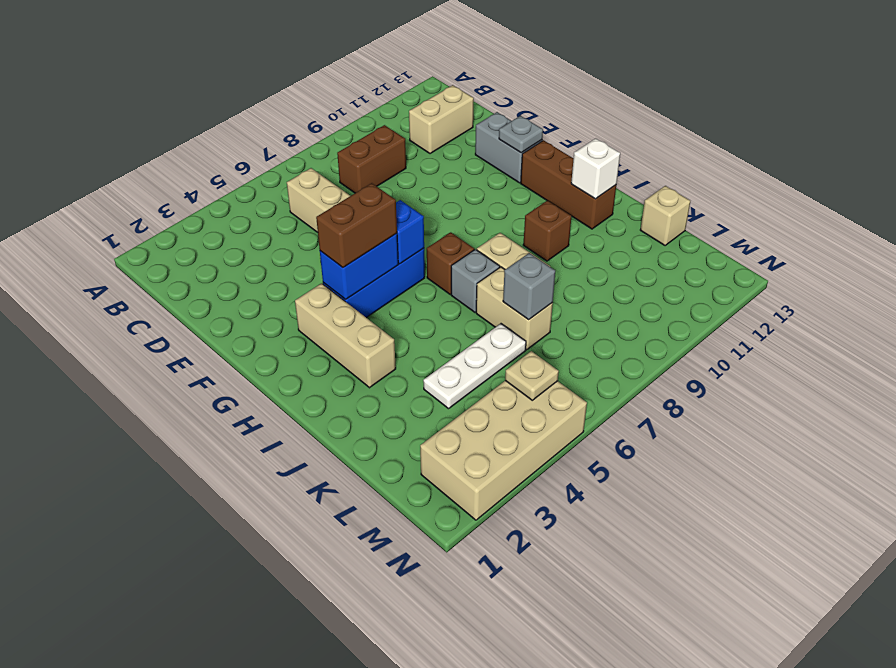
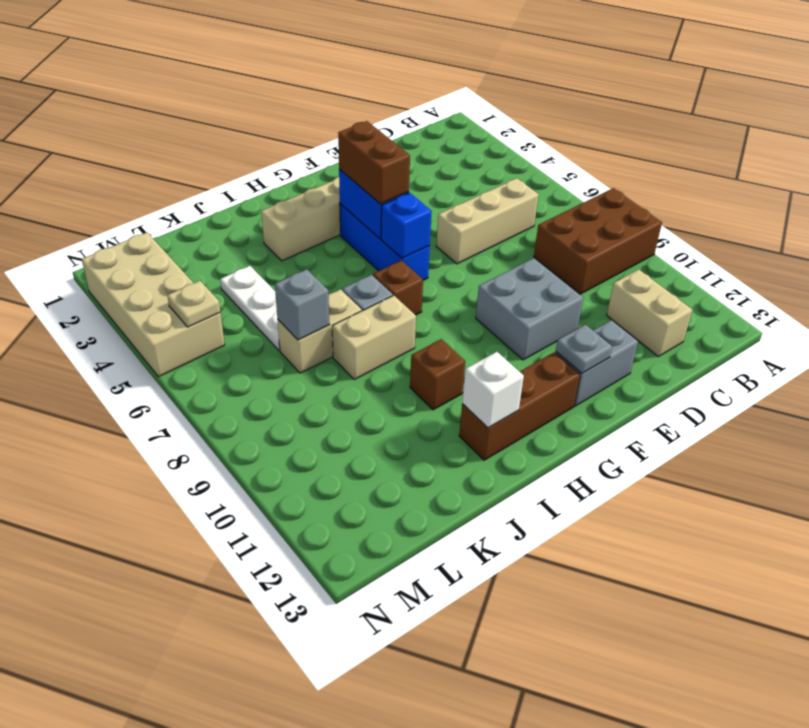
brown brick C8:C9 level 1 -> brown brick A8:C9 level 1
none -> grey brick E9:F10 level 1
tan brick K13 level 1 -> none

